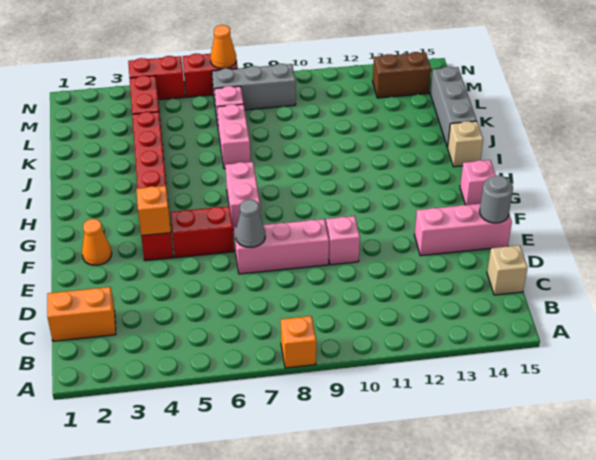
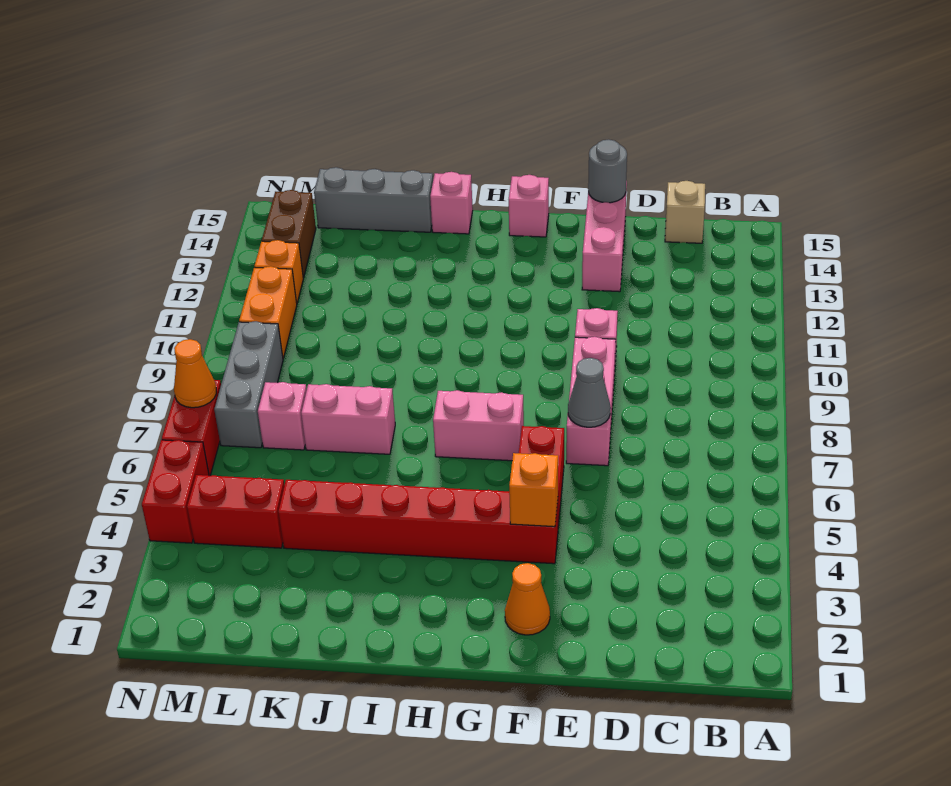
orange brick A8 level 1 -> orange brick M12 level 1
orange brick C1:C2 level 1 -> orange brick M10:M11 level 1
tan brick I15 level 1 -> pink brick I15 level 1

